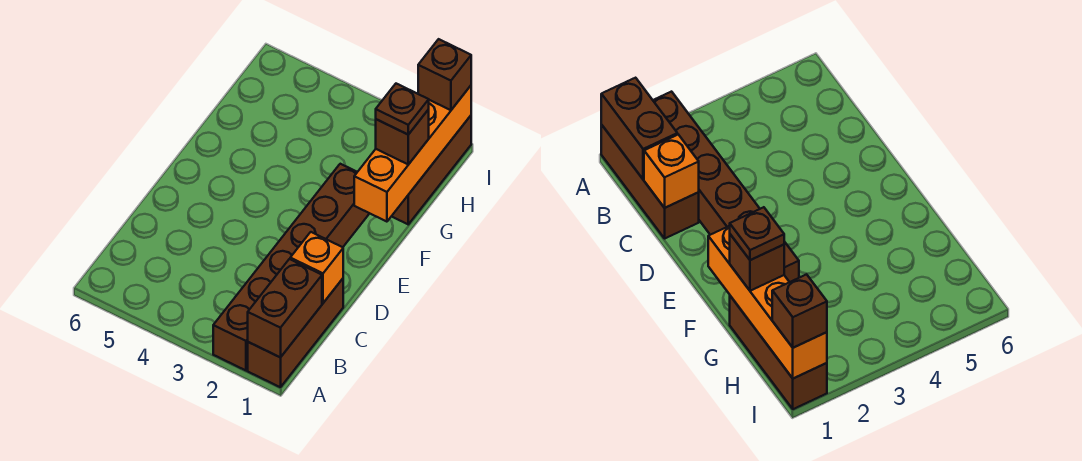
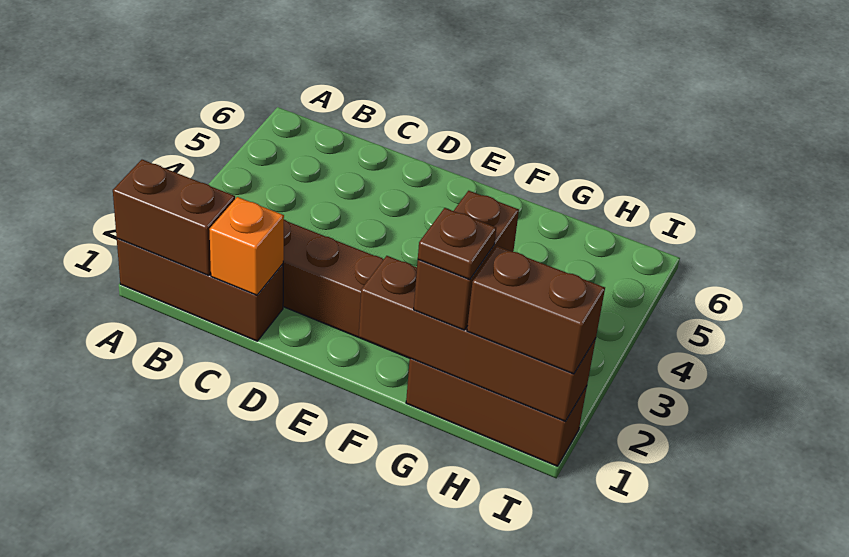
orange brick F1:I1 level 2 -> brown brick F1:I1 level 2
brown brick G1 level 3 -> brown brick G1:G2 level 3
brown brick I1 level 3 -> brown brick H1:I1 level 3

